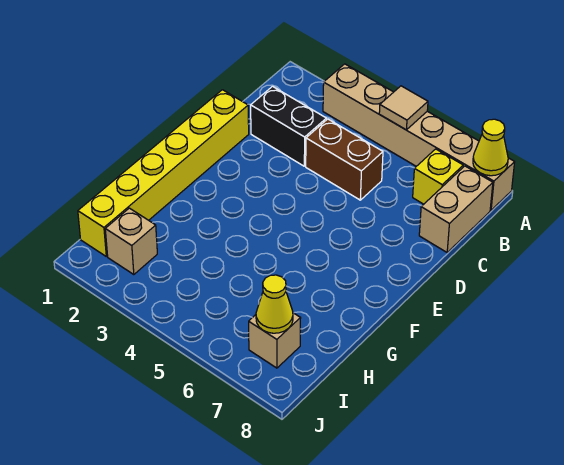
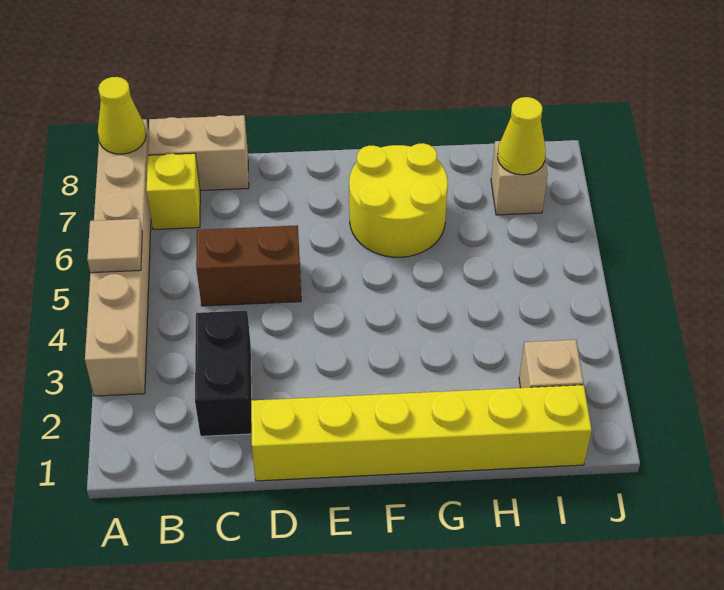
brown brick C4:C5 level 1 -> brown brick C5:D5 level 1
none -> yellow round brick F6:G7 level 1

